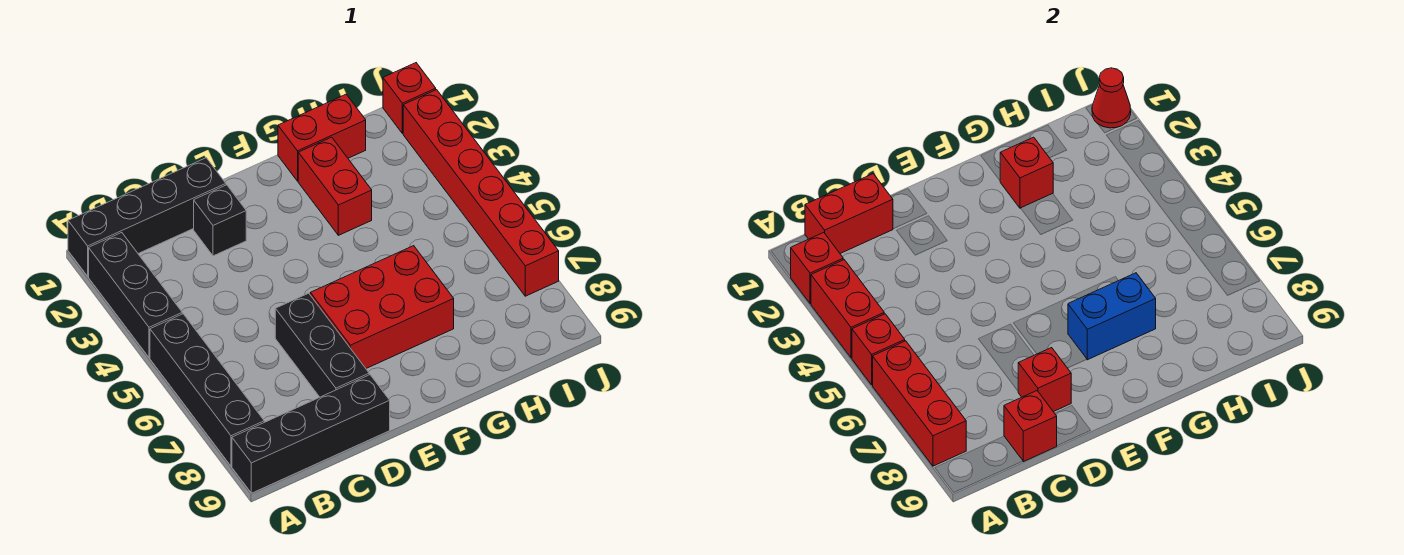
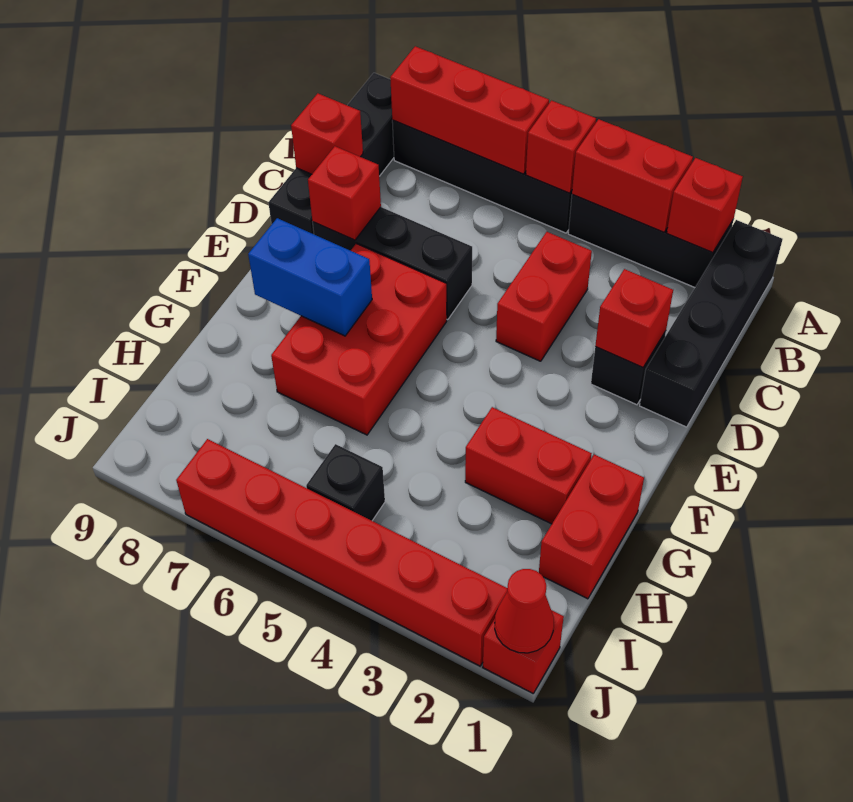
red brick B1:C1 level 2 -> red brick C4:D4 level 1
blue brick F7:G7 level 2 -> blue brick F7:F8 level 2
red brick G2 level 2 -> red brick D2 level 2
none -> black brick I5 level 1

